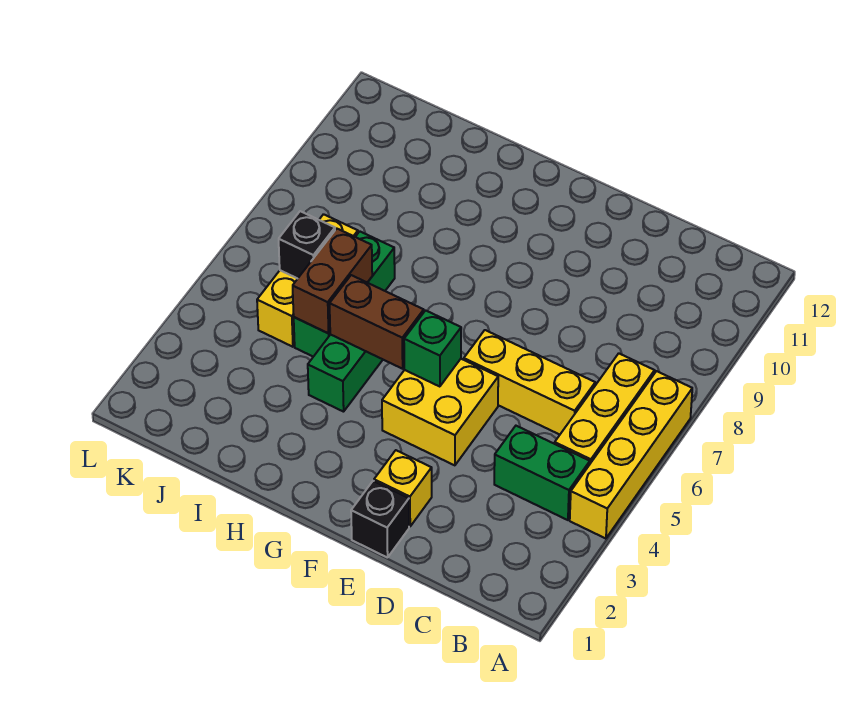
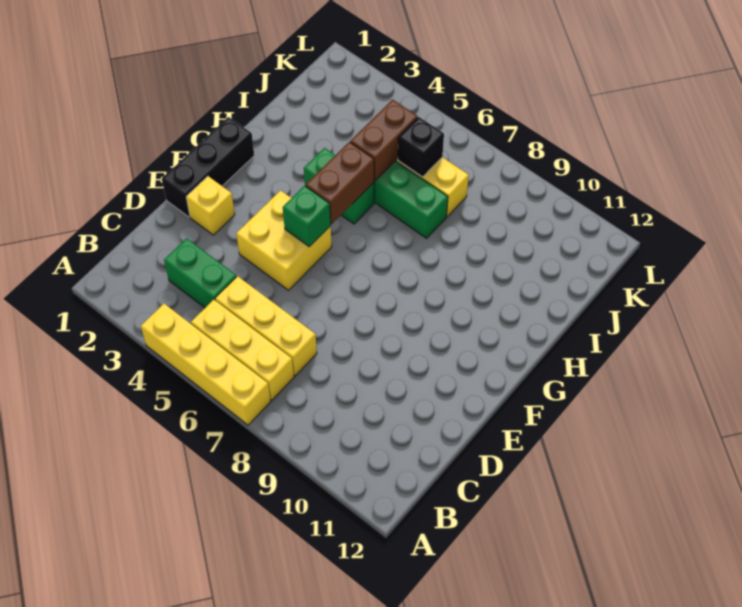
green brick B4:C4 level 1 -> green brick C3:C4 level 1
yellow brick C6:E6 level 1 -> yellow brick C5:C7 level 1
black brick E1 level 1 -> black brick E1:G1 level 1
brown brick I5:I6 level 2 -> brown brick I5:J5 level 2

